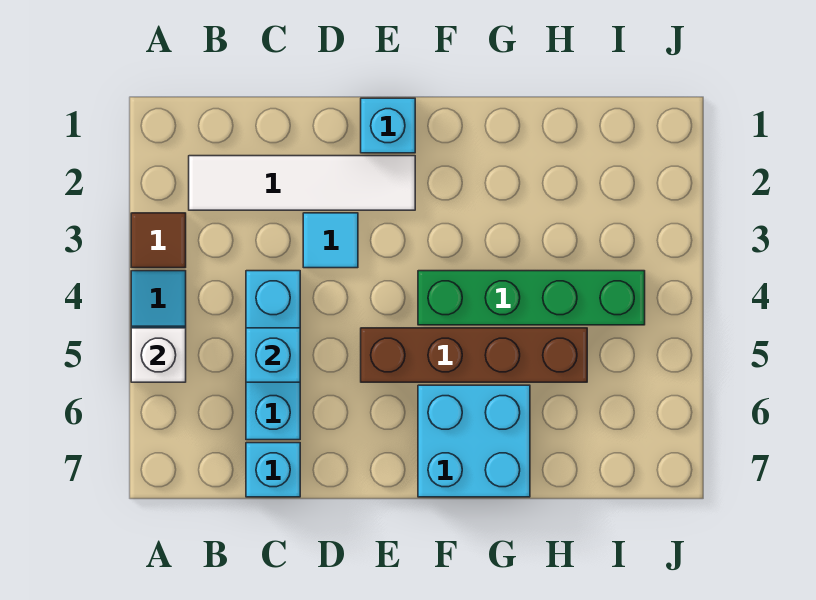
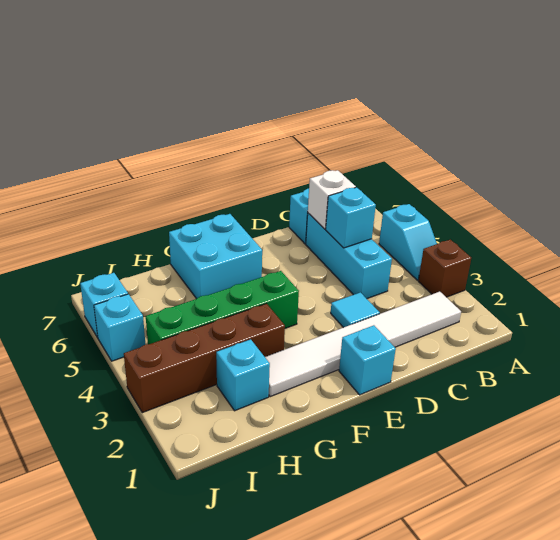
brown tile A3 level 1 -> brown brick A3 level 1
white brick A5 level 2 -> white brick C6 level 2
white tile B2:E2 level 1 -> white tile B2:G2 level 1
brown brick E5:H5 level 1 -> brown brick G3:J3 level 1
none -> cyan brick H2 level 1
none -> cyan brick J5 level 1
none -> cyan brick J6 level 1

